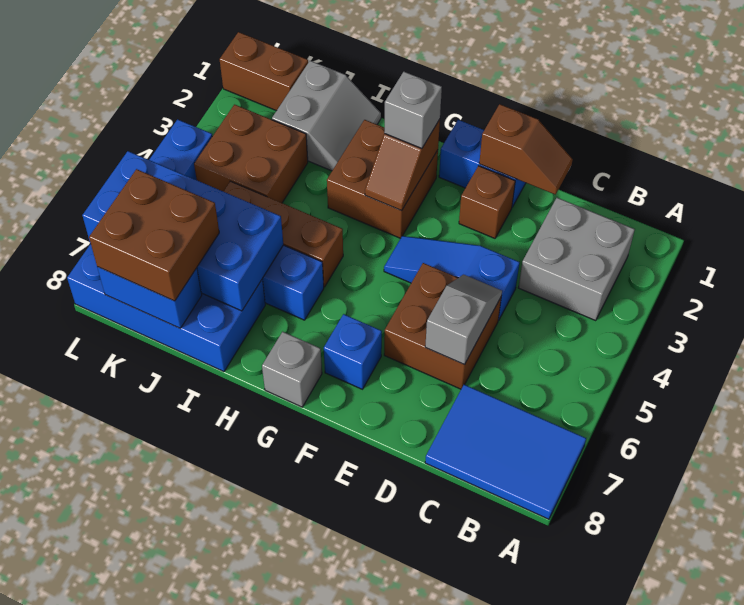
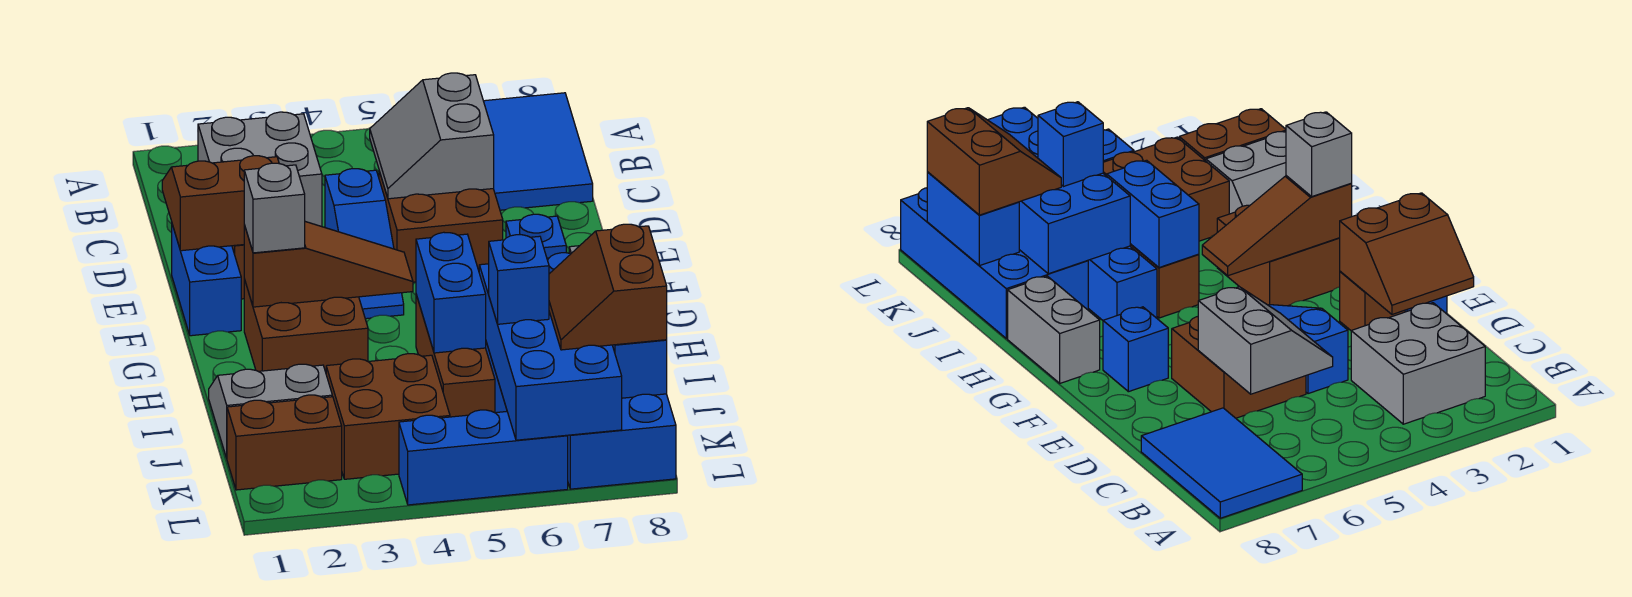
brown slope D1:E1 level 2 top E -> brown slope D1:E2 level 2 top E
grey slope D5:D6 level 2 top 6 -> grey slope C5:D6 level 2 top 6
brown slope G2:G3 level 2 top 2 -> brown slope G2:G4 level 2 top 2
grey brick G8 level 1 -> grey brick G8:H8 level 1
none -> blue brick H5:I5 level 2
none -> blue brick J6 level 3
brown brick J7:K8 level 3 -> brown slope J7:K8 level 3 top 8
brown brick K1:L1 level 1 -> brown brick K1:K2 level 1

